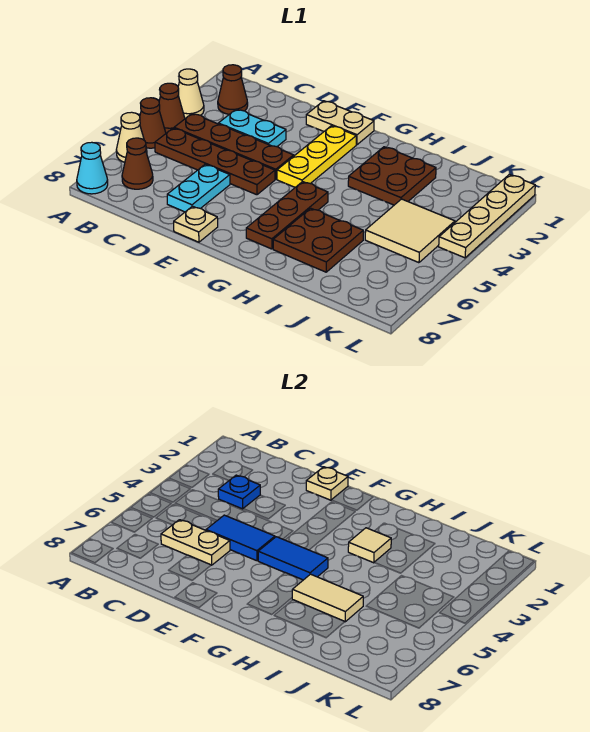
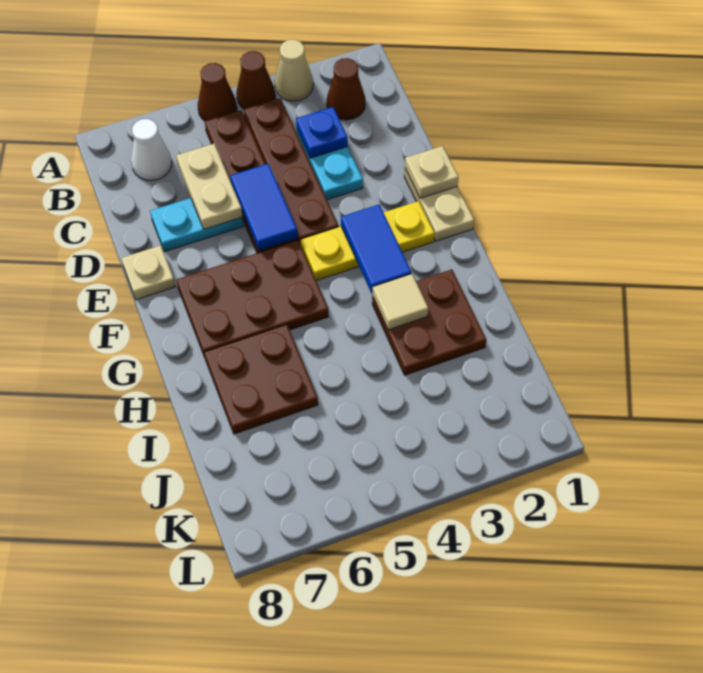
tan cone A6 level 1 -> none
cyan cone A8 level 1 -> none
brown cone B7 level 1 -> white cone B7 level 1
blue tile F5:G5 level 2 -> blue tile F3:G3 level 2
brown plate G5:G7 level 1 -> brown plate F5:G7 level 1
tan tile H6:I6 level 2 -> none
tan tile J4:K5 level 1 -> none
tan plate L1:L4 level 1 -> none

